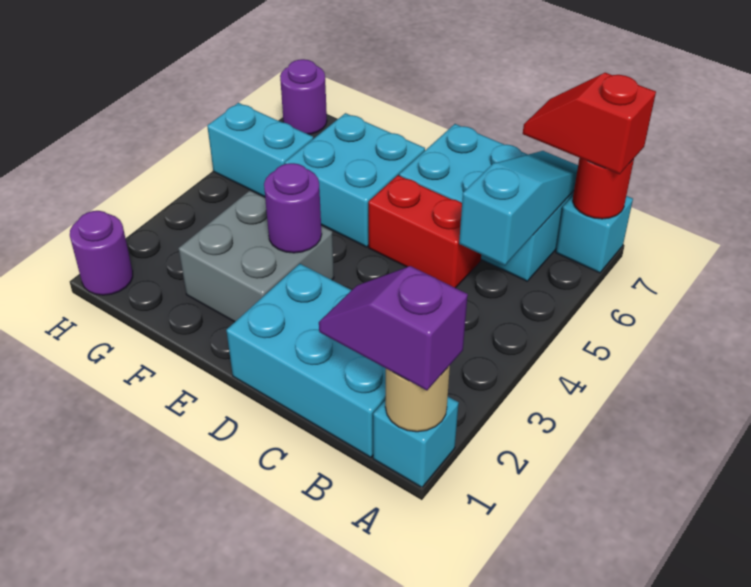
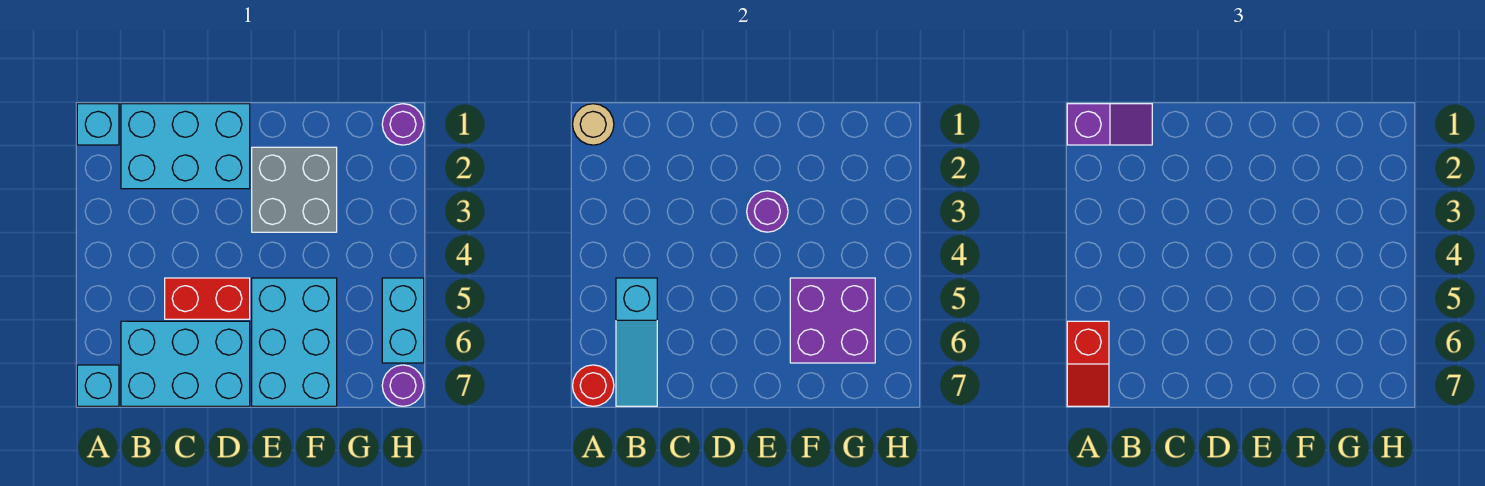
red slope A7:B7 level 3 top A -> red slope A6:A7 level 3 top 6
cyan brick E5:F6 level 1 -> cyan brick E5:F7 level 1
none -> purple brick F5:G6 level 2
cyan brick G5:H5 level 1 -> cyan brick H5:H6 level 1

